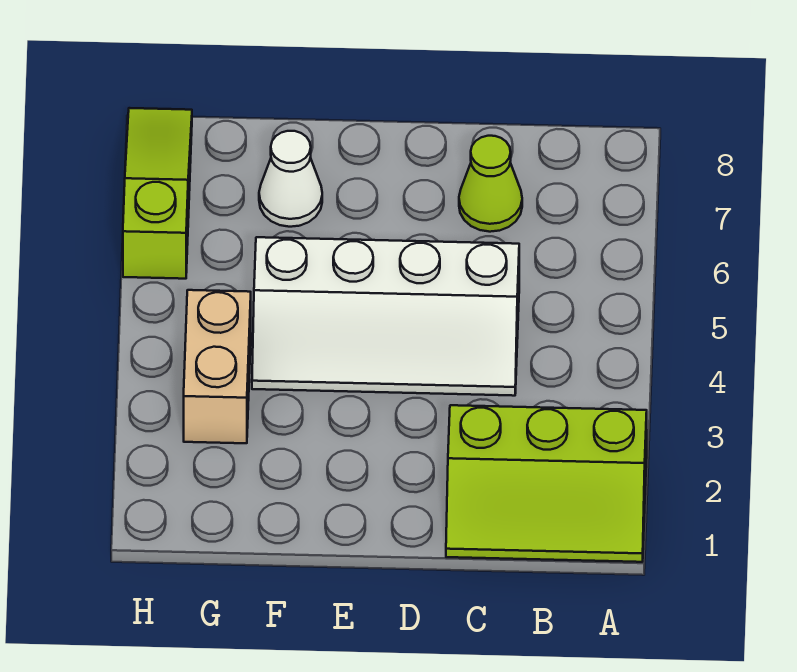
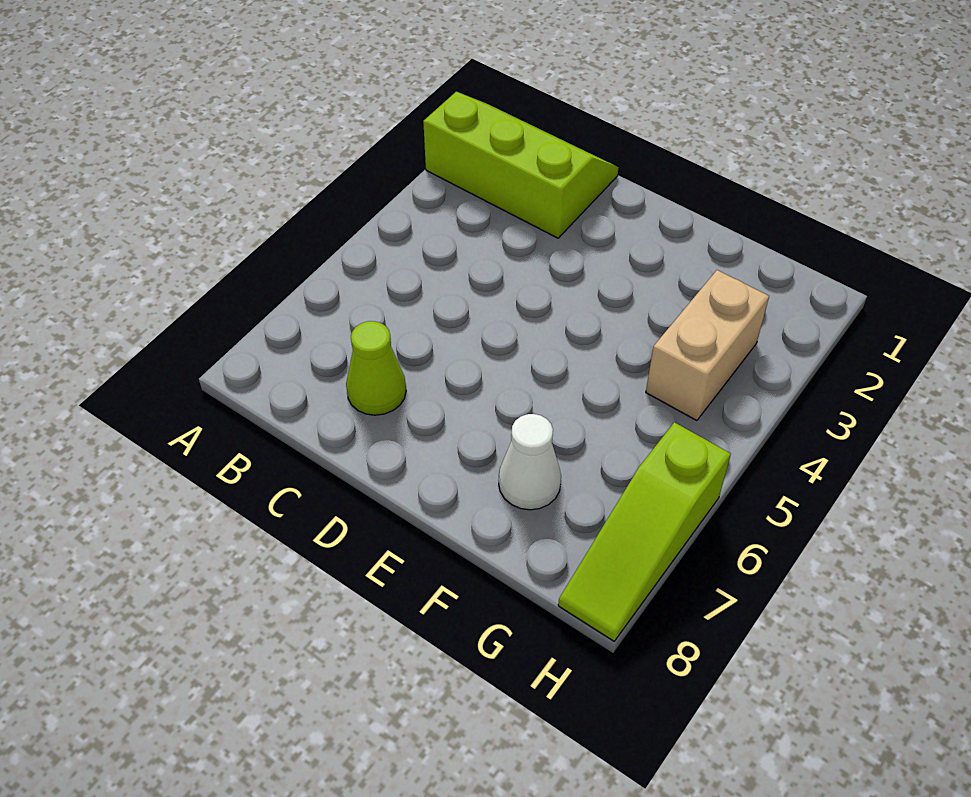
white slope C4:F5 level 1 top 5 -> none

